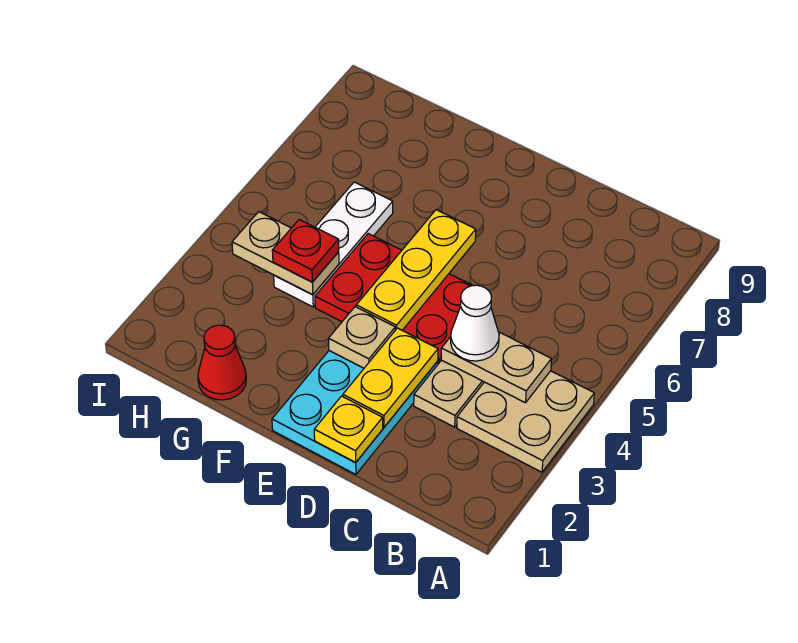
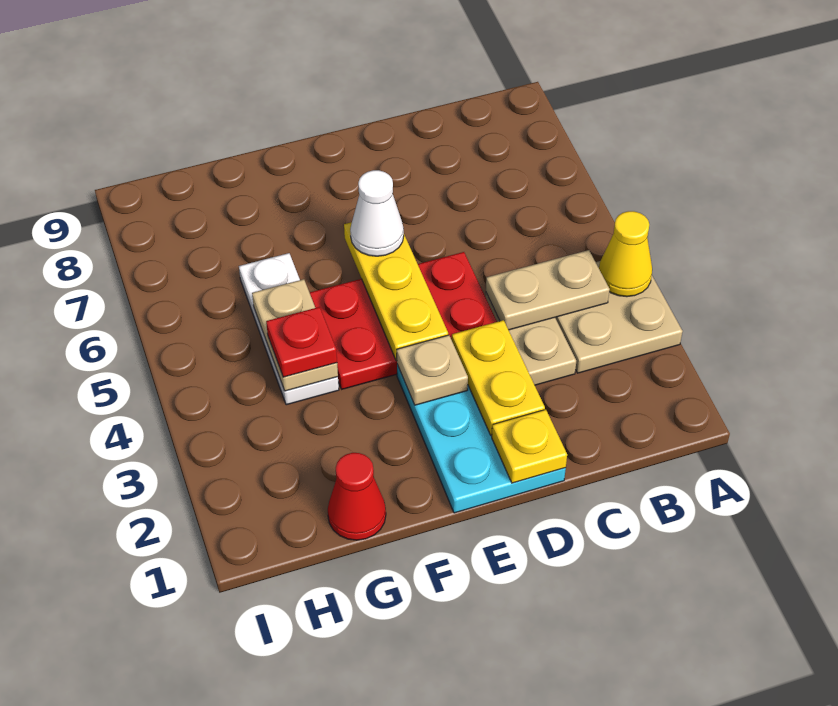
none -> yellow cone A4 level 2
white cone C4 level 3 -> white cone E6 level 3
tan plate G4:H4 level 2 -> tan plate G4:G5 level 2

